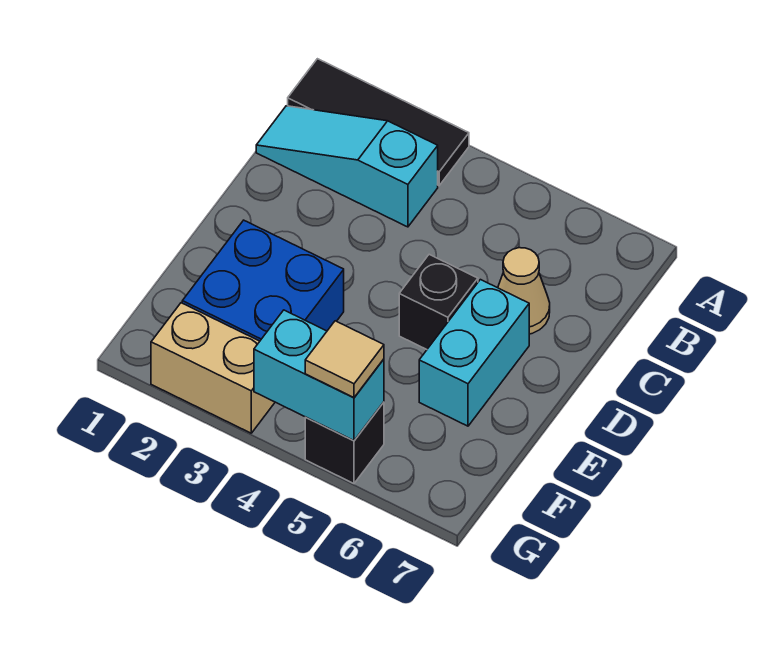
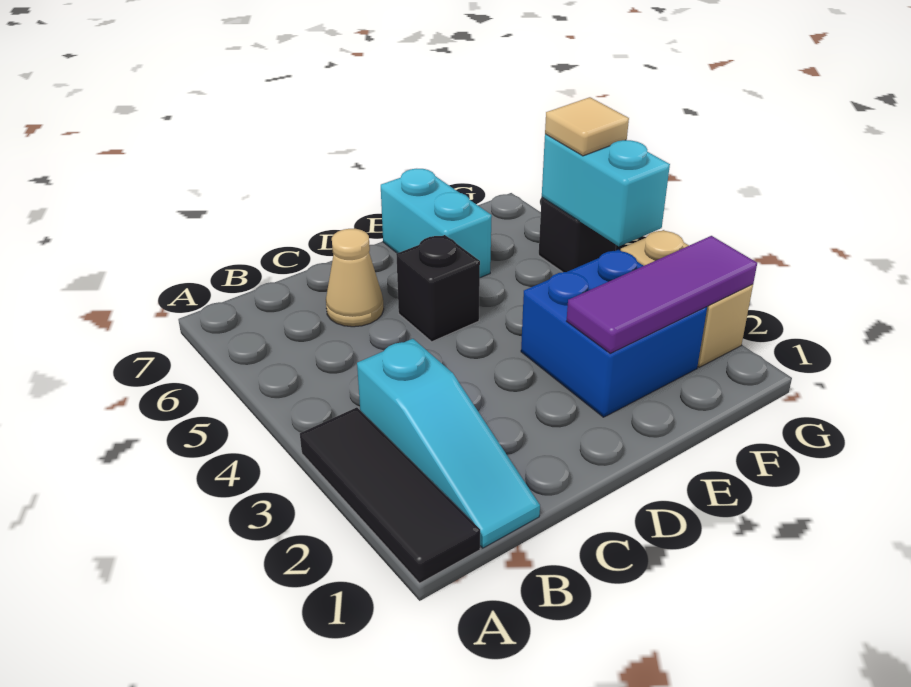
cyan brick D6:E6 level 1 -> cyan brick E6:E7 level 1
none -> purple tile E2:G2 level 2

